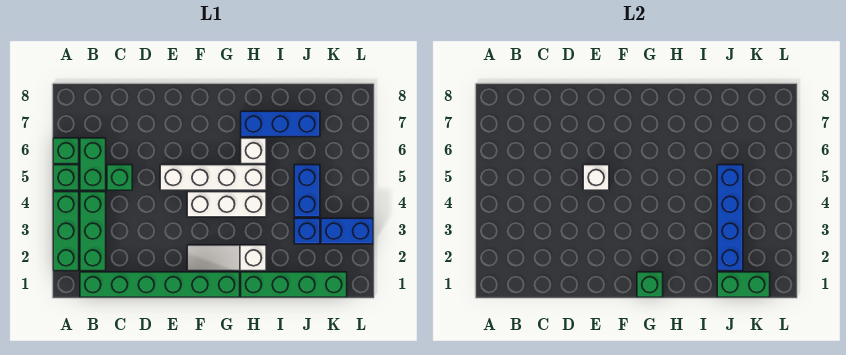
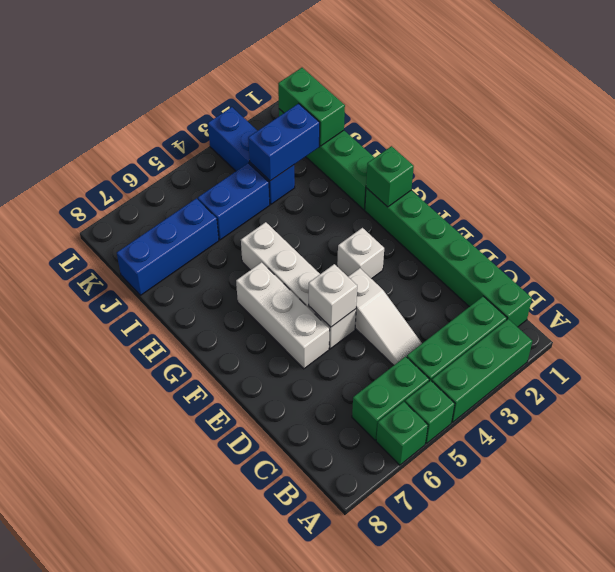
green brick C5 level 1 -> none
white slope F2:H2 level 1 top H -> white slope C4:E4 level 1 top E
white brick F4:H4 level 1 -> white brick E6:G6 level 1
white brick H6 level 1 -> white brick F3 level 1
blue brick H7:J7 level 1 -> blue brick J6:J8 level 1
blue brick J2:J5 level 2 -> blue brick J2:J3 level 2

